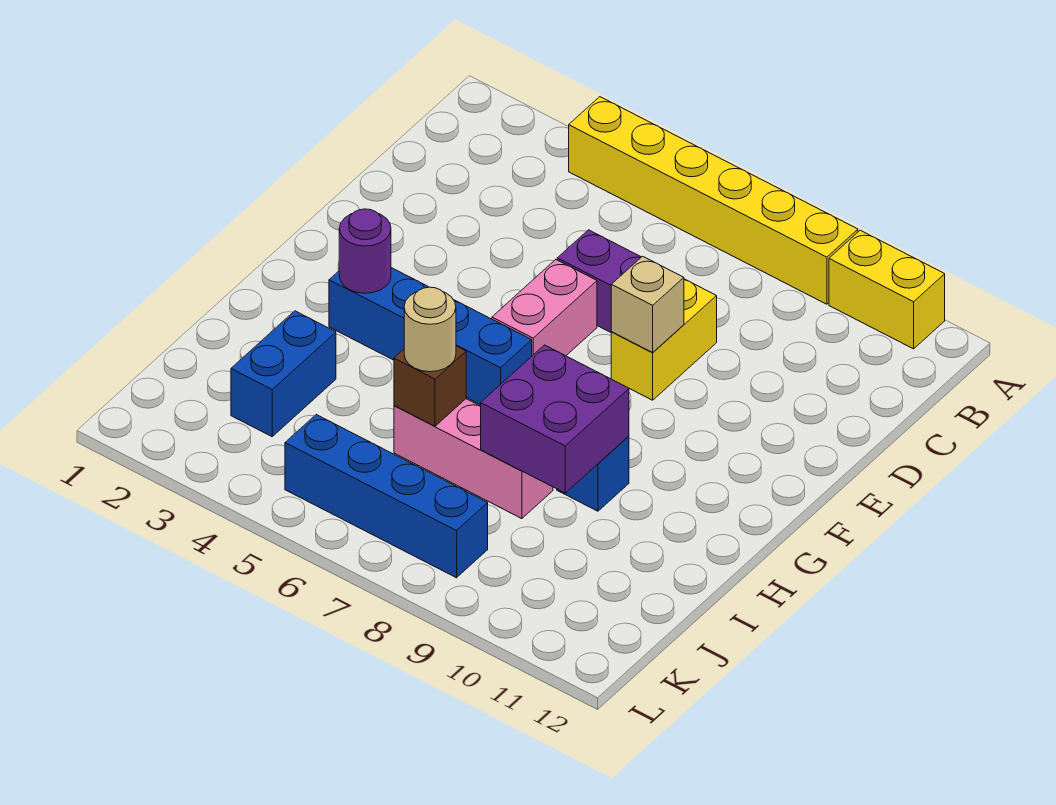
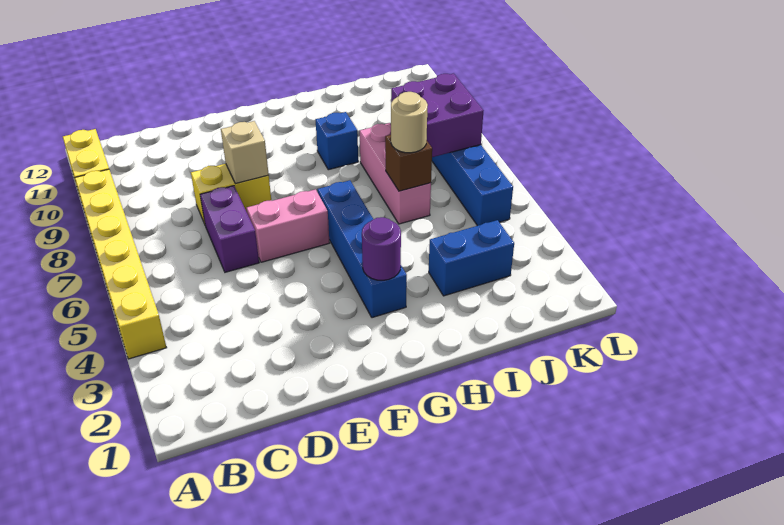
purple brick H8:I9 level 2 -> purple brick J7:K8 level 2

